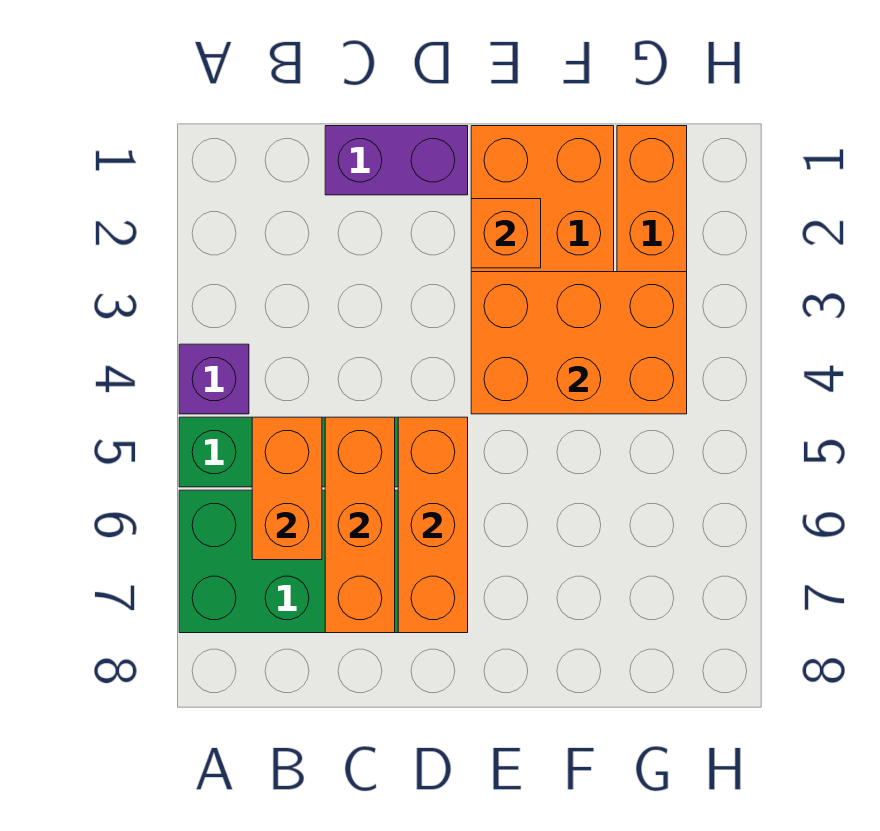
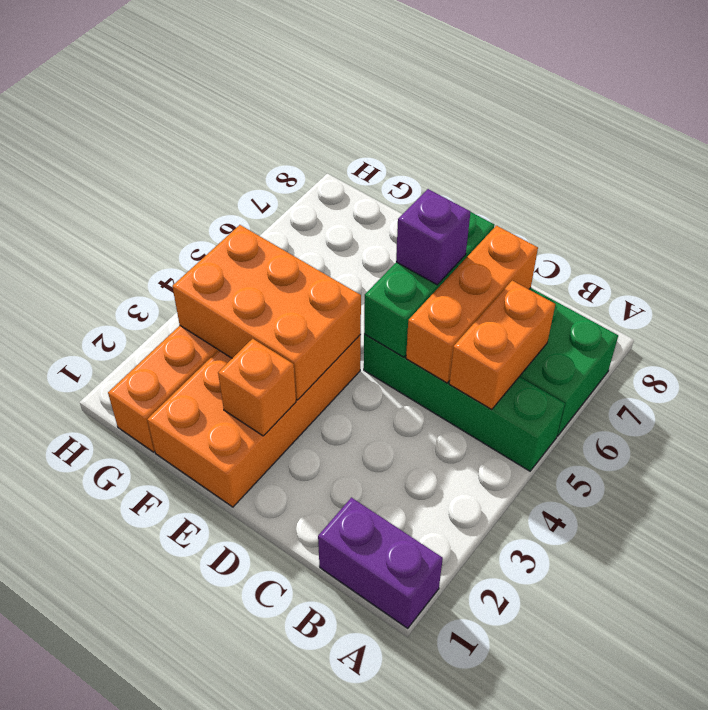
purple brick A4 level 1 -> purple brick D6 level 3
purple brick C1:D1 level 1 -> purple brick A1:B1 level 1
orange brick D5:D7 level 2 -> green brick D5:D7 level 2

